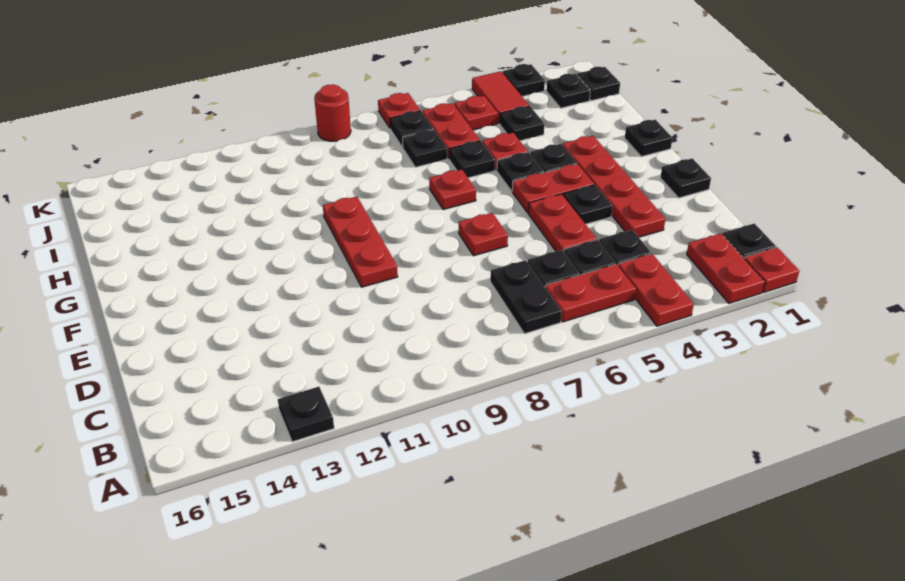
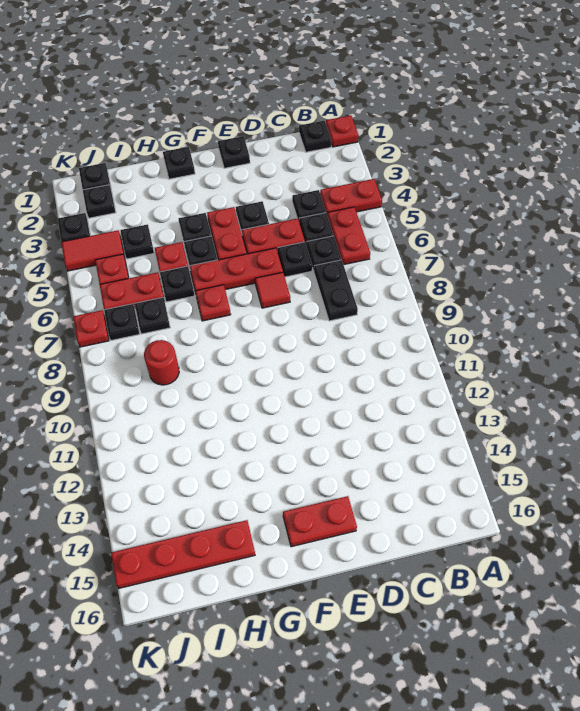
red plate A2:B2 level 1 -> red plate E15:F15 level 1
black plate A13 level 1 -> black plate D6 level 1
black plate B7:C7 level 1 -> black plate C7:C8 level 1
red plate D3:G3 level 1 -> red plate H15:K15 level 1
red plate E7 level 1 -> red tile E7 level 1
red plate E10:G10 level 1 -> red plate E6:G6 level 1
red round brick K9 level 1 -> red round brick I9 level 1

